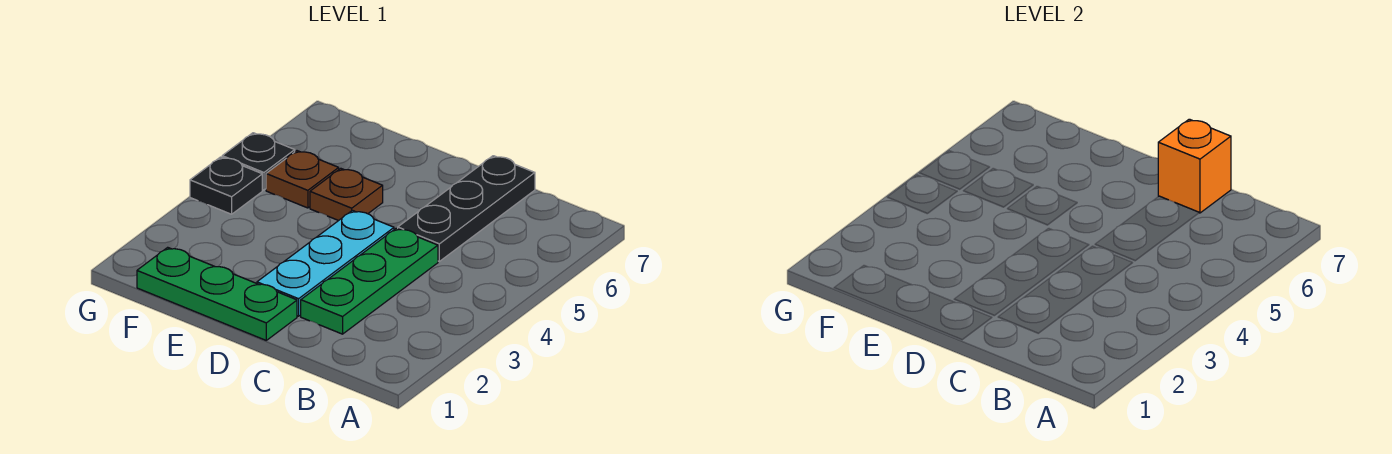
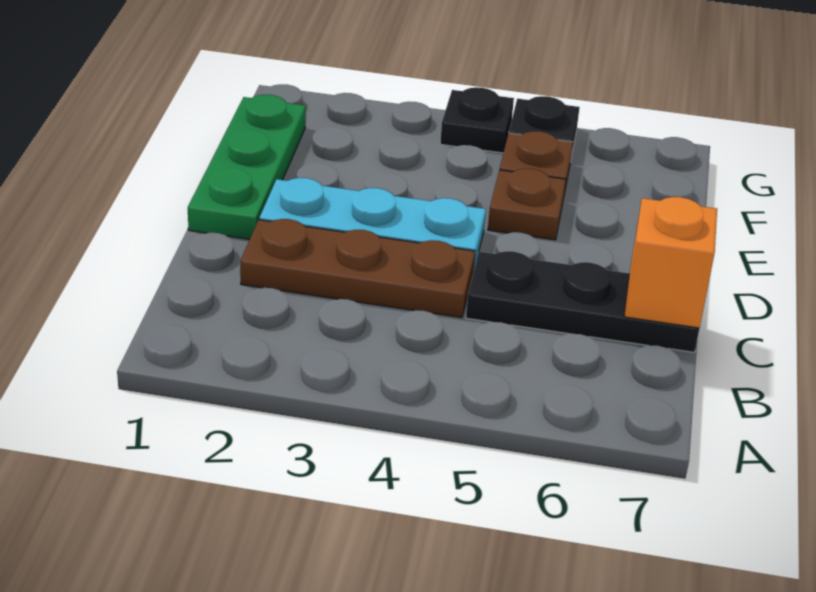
green plate C2:C4 level 1 -> brown plate C2:C4 level 1

